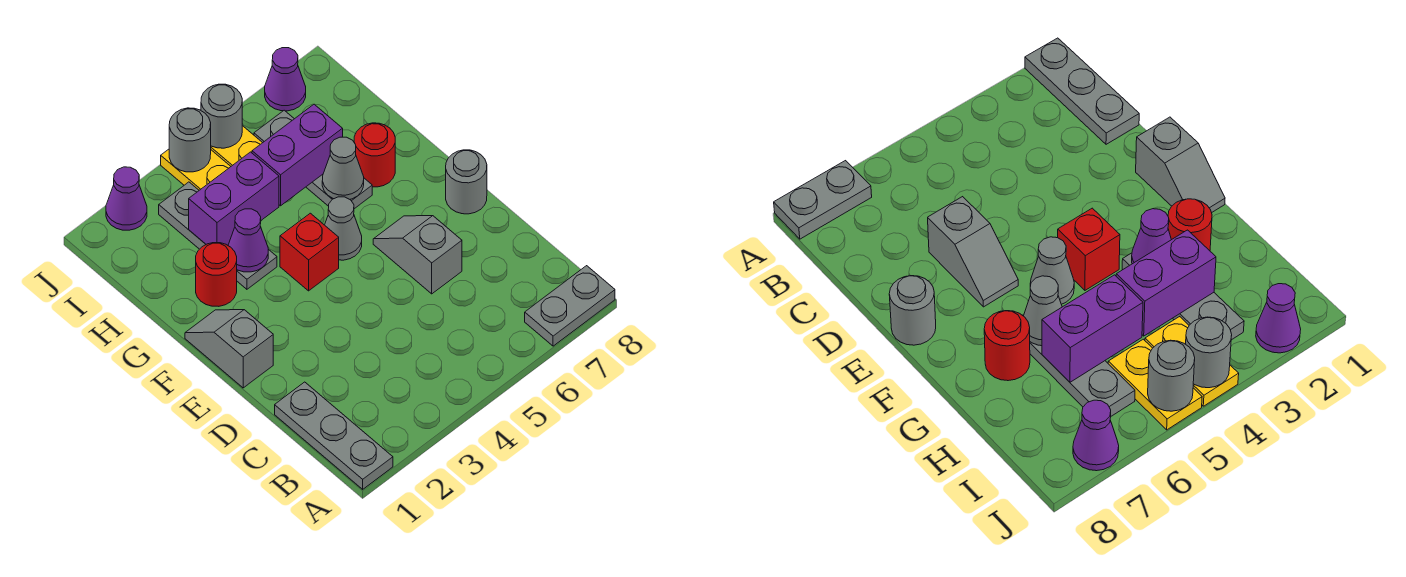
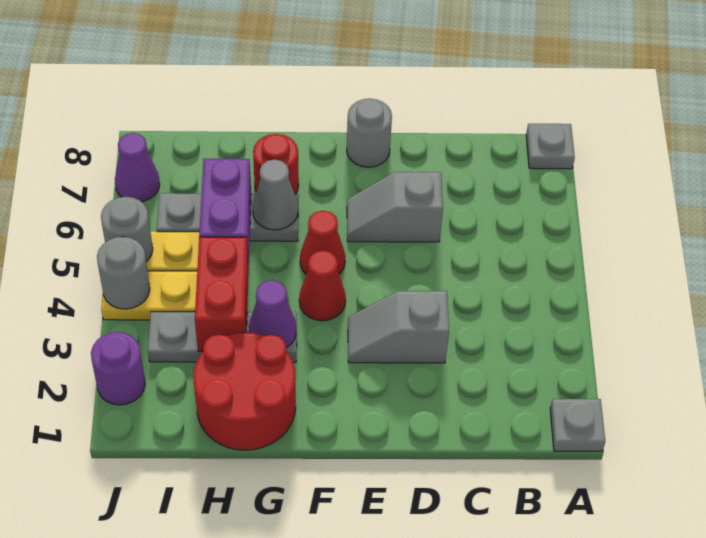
grey plate A1:C1 level 1 -> grey plate A1 level 1
grey plate A7:A8 level 1 -> grey plate A8 level 1
grey slope E1:F1 level 1 top E -> grey slope D3:E3 level 1 top D
red brick F4 level 1 -> red cone F4 level 1
grey cone F5 level 1 -> red cone F5 level 1
red round brick G2 level 1 -> red round brick G1:H2 level 1
purple brick H3:H4 level 2 -> red brick H3:H4 level 2
purple cone J2 level 1 -> purple round brick J2 level 1

